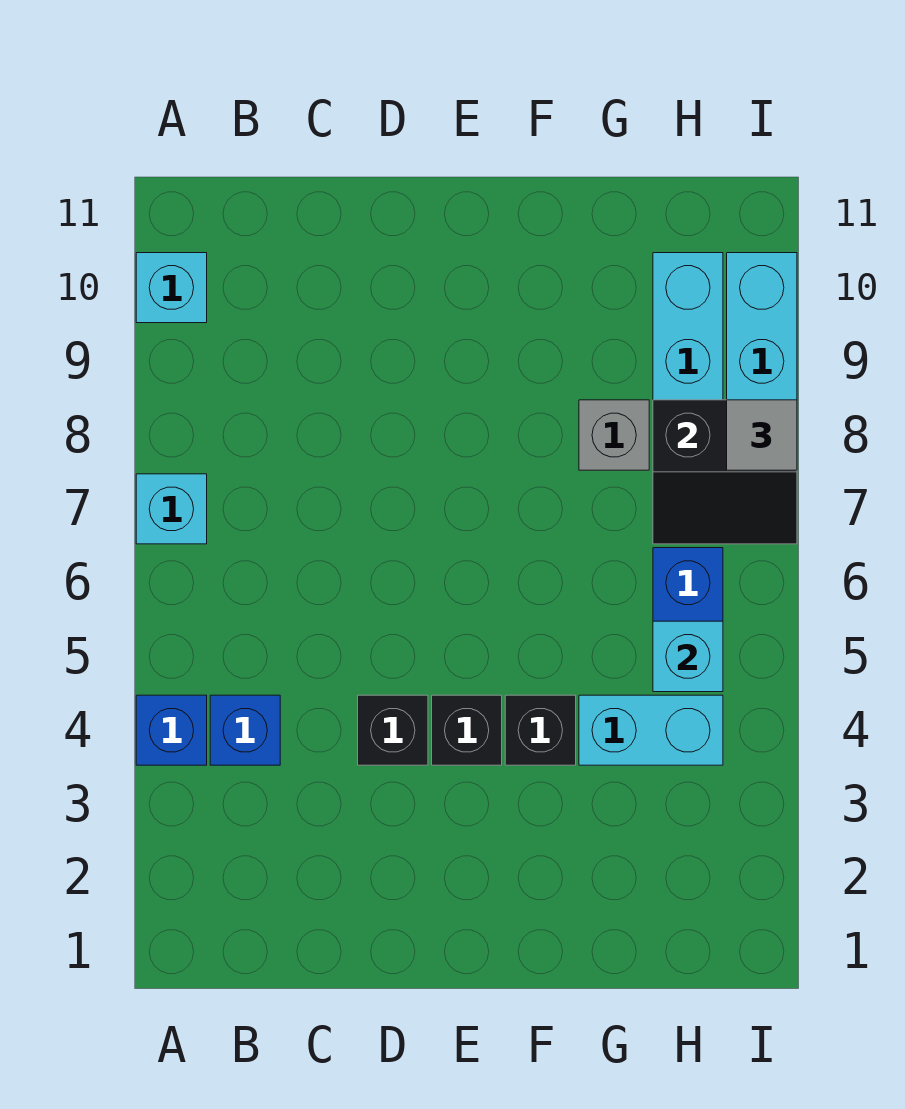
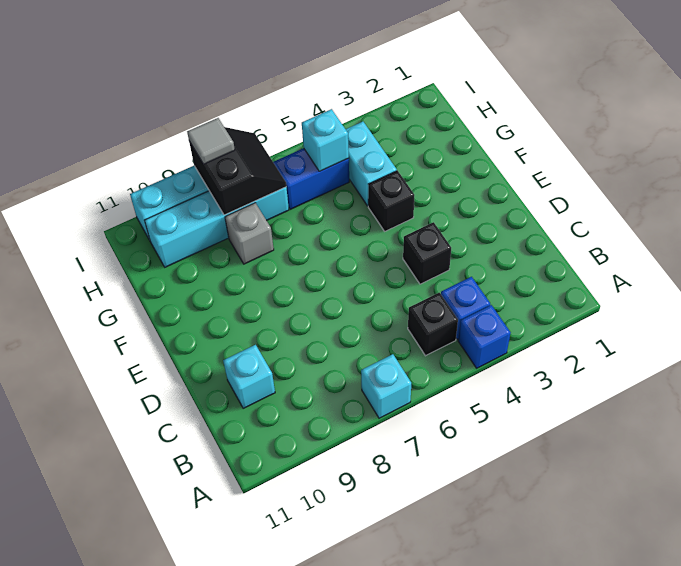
cyan brick A10 level 1 -> cyan brick C10 level 1
black brick E4 level 1 -> black brick B5 level 1

